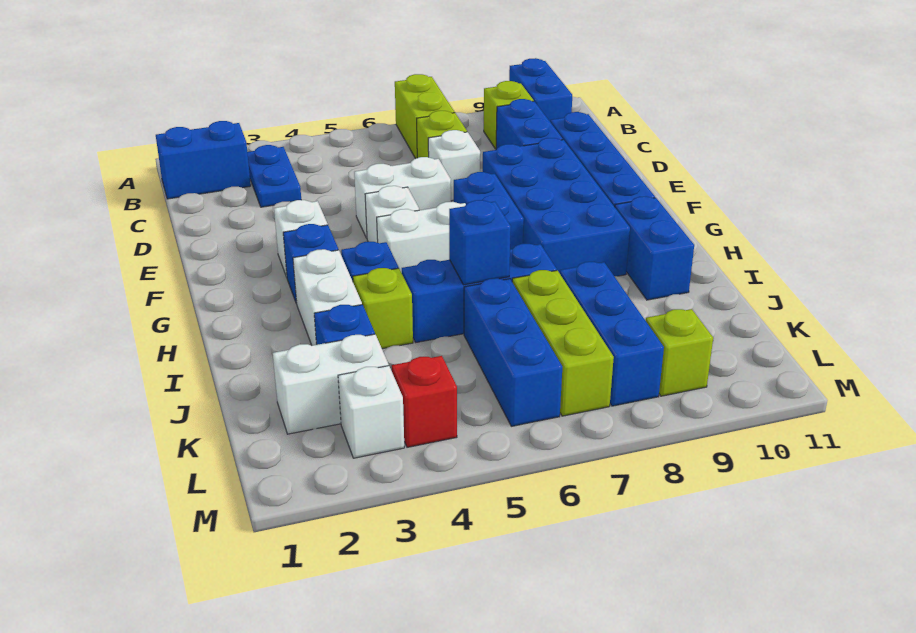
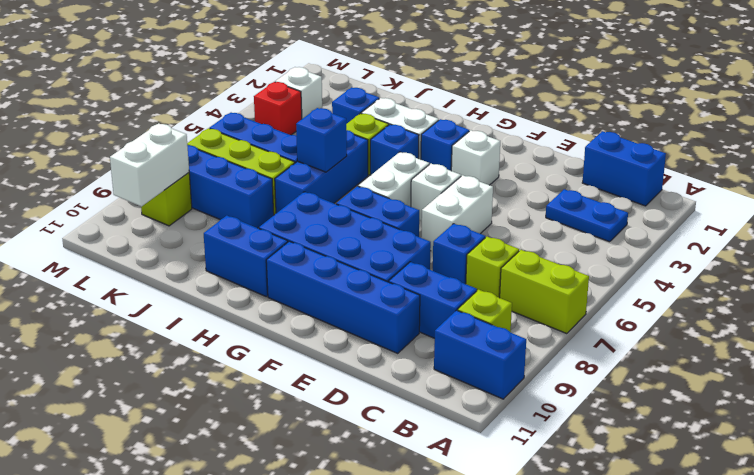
blue brick B1:B2 level 1 -> blue brick B1:C1 level 1
white brick D7 level 1 -> blue brick D7 level 1
white brick K2:K3 level 1 -> white brick L9:L10 level 2

